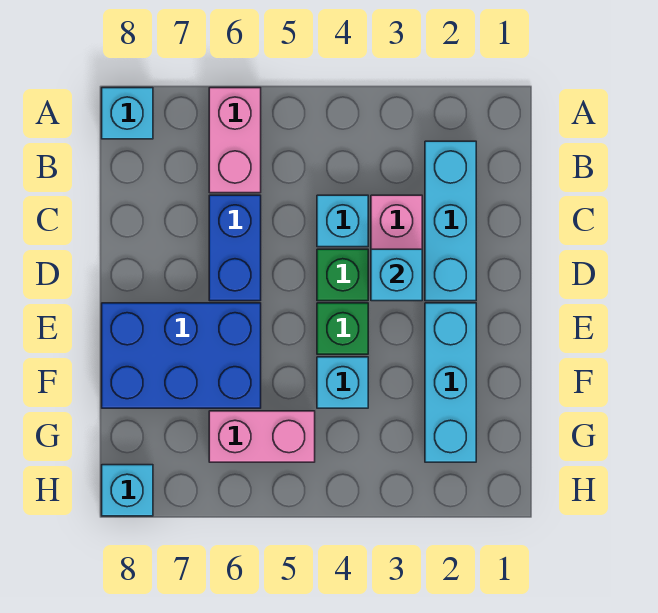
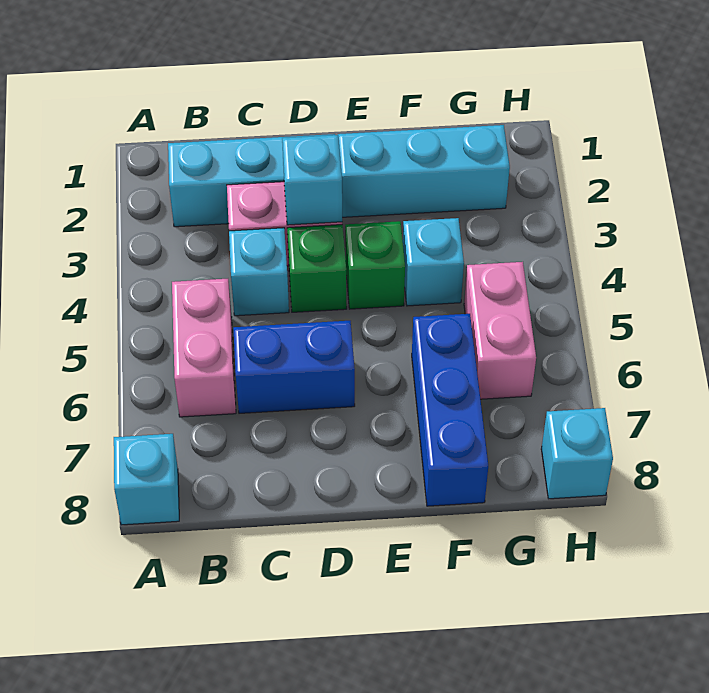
pink brick A6:B6 level 1 -> pink brick B5:B6 level 1
blue brick E6:F8 level 1 -> blue brick F6:F8 level 1

